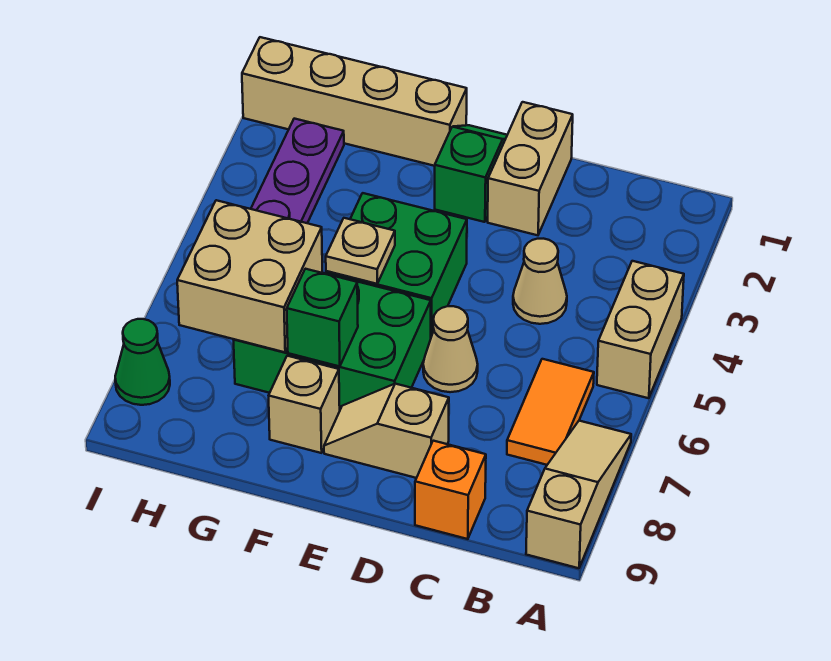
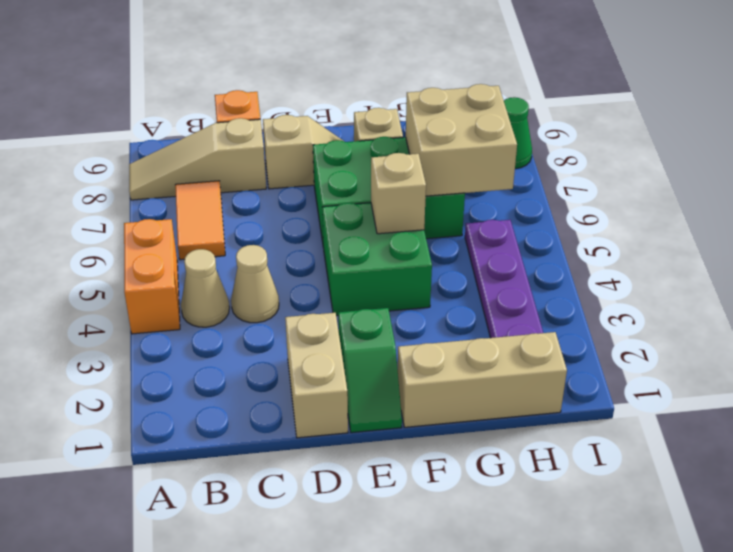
tan brick A4:A5 level 1 -> orange brick A4:A5 level 1
tan slope A7:A9 level 1 top 9 -> tan slope A8:C8 level 1 top C
tan cone D6 level 1 -> tan cone B4 level 1
tan brick F1:I1 level 1 -> tan brick F1:H1 level 1
tan plate F5 level 2 -> tan brick F5 level 2
green brick F7 level 2 -> none

